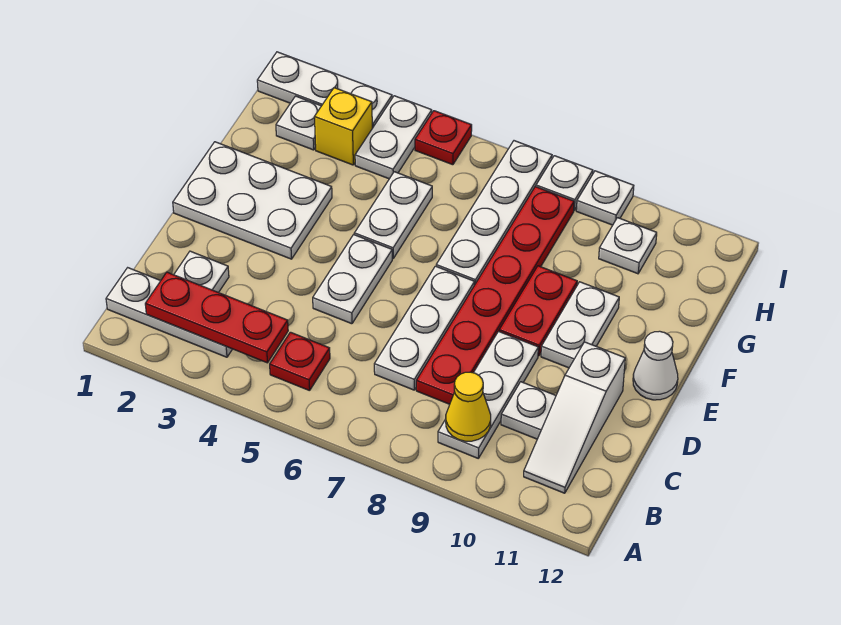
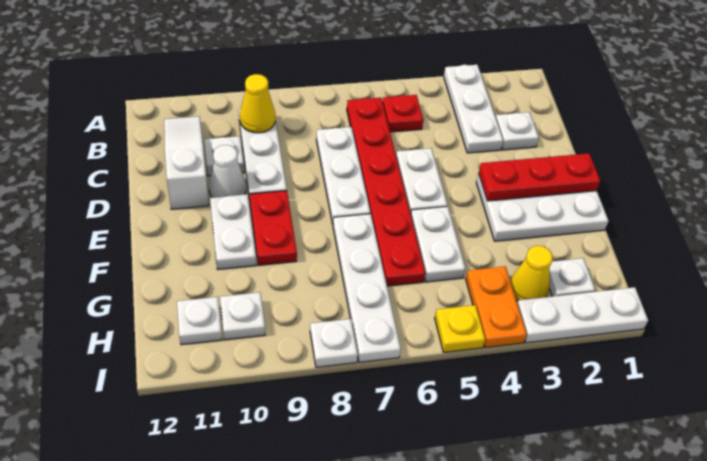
white plate B1:B3 level 1 -> white plate A3:C3 level 1
red plate B2:B4 level 2 -> red plate E1:E3 level 2
red plate C8:H8 level 1 -> red plate B6:G6 level 1
white cone E12 level 1 -> white cone D10 level 1
yellow brick H3 level 1 -> yellow cone H3 level 1
white plate H4:I4 level 1 -> orange plate H4:I4 level 1
red plate I5 level 1 -> yellow plate I5 level 1
white plate I9 level 1 -> white plate H11 level 1

